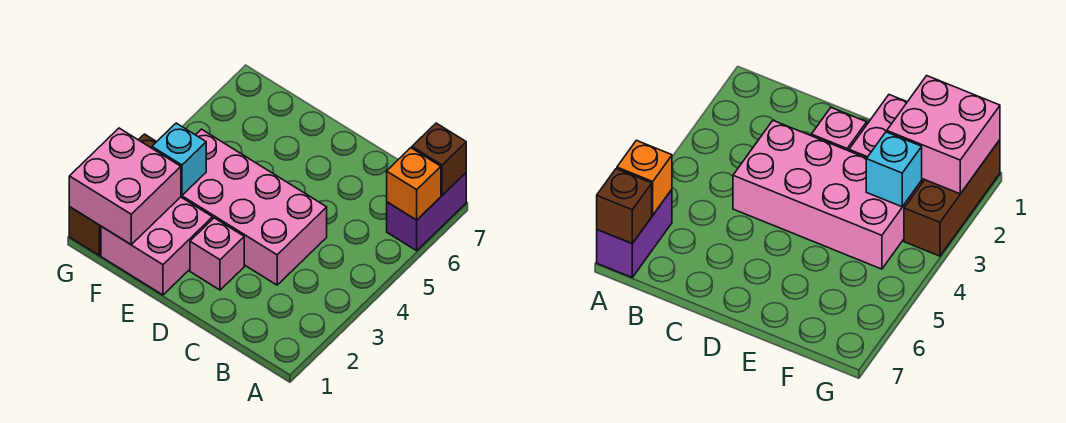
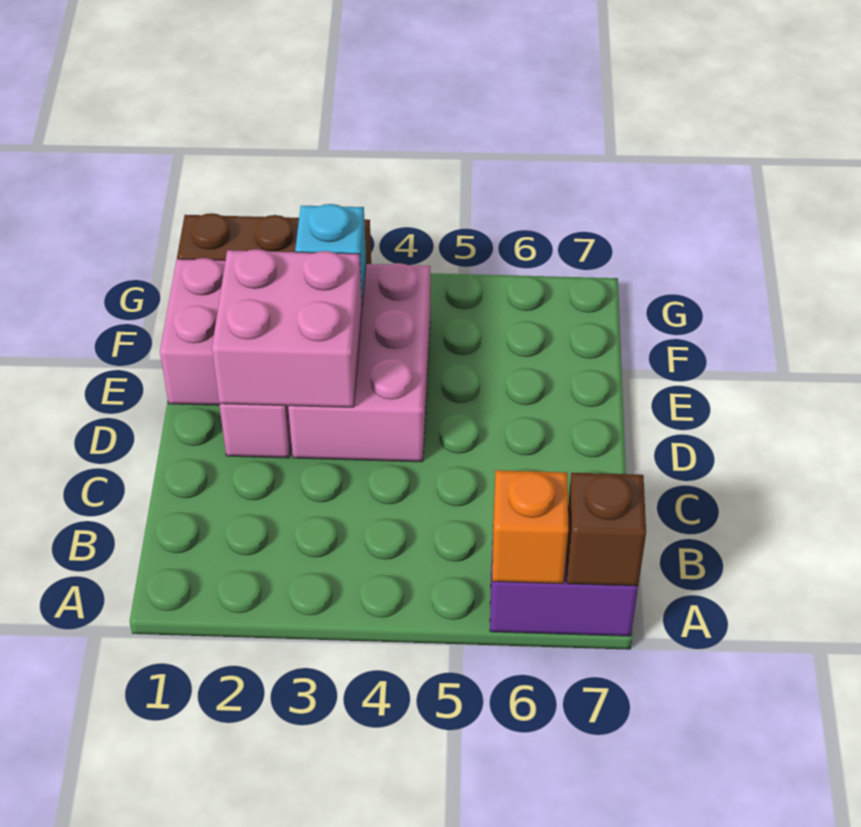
pink brick C3:F4 level 1 -> pink brick D3:F4 level 1
pink brick F1:G2 level 2 -> pink brick D2:E3 level 2

